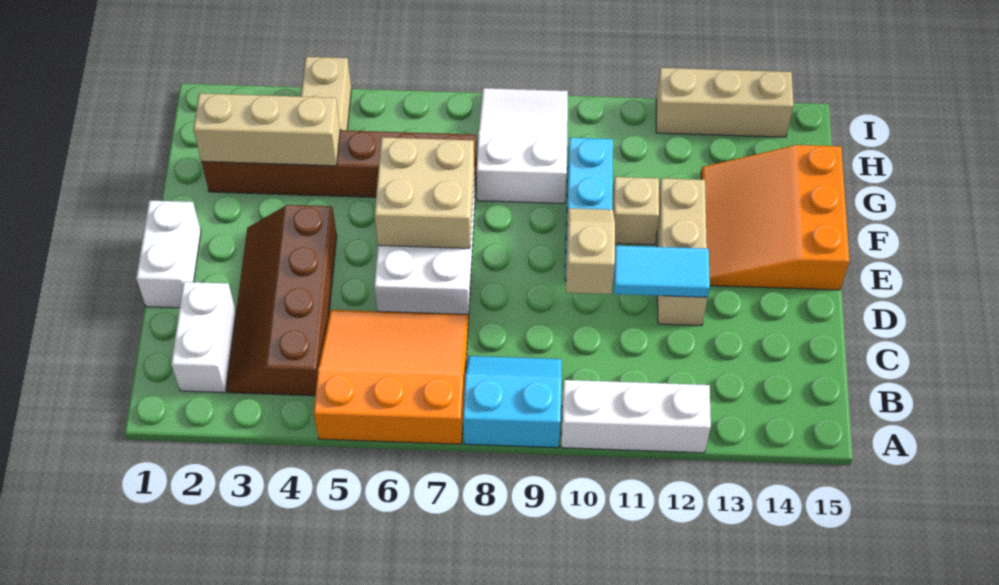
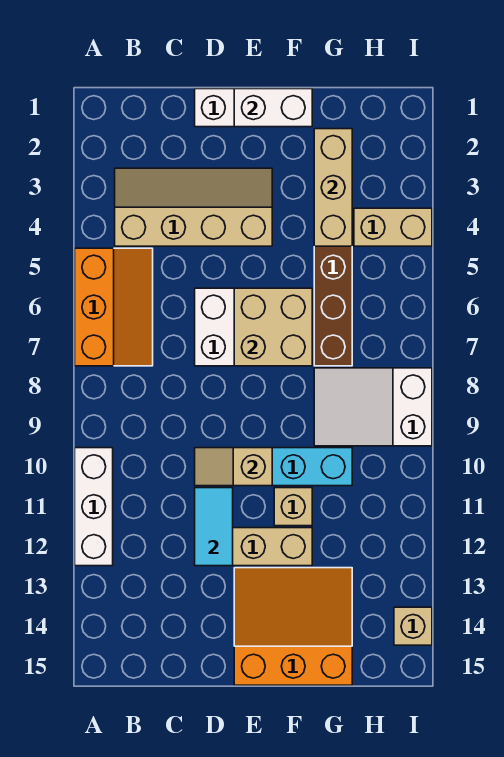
orange slope A5:C7 level 1 top A -> orange slope A5:B7 level 1 top A
cyan slope A8:B9 level 1 top A -> none
white brick B2:C2 level 1 -> white brick E1:F1 level 2
brown slope B3:E4 level 1 top 4 -> tan slope B3:E4 level 1 top 4
tan slope D10:E10 level 2 top D -> tan slope D10:E10 level 2 top E
white slope G8:I9 level 1 top G -> white slope G8:I9 level 1 top I
tan brick I12:I14 level 1 -> tan brick I14 level 1

